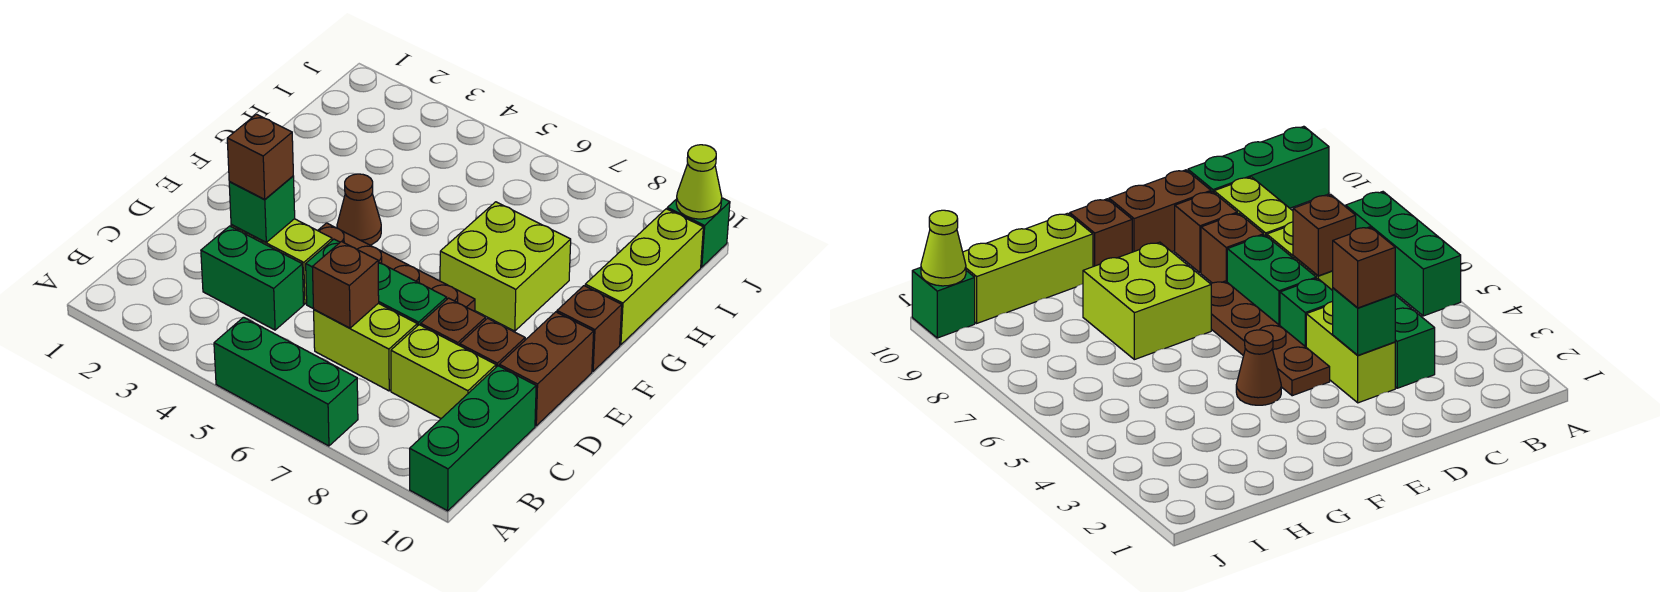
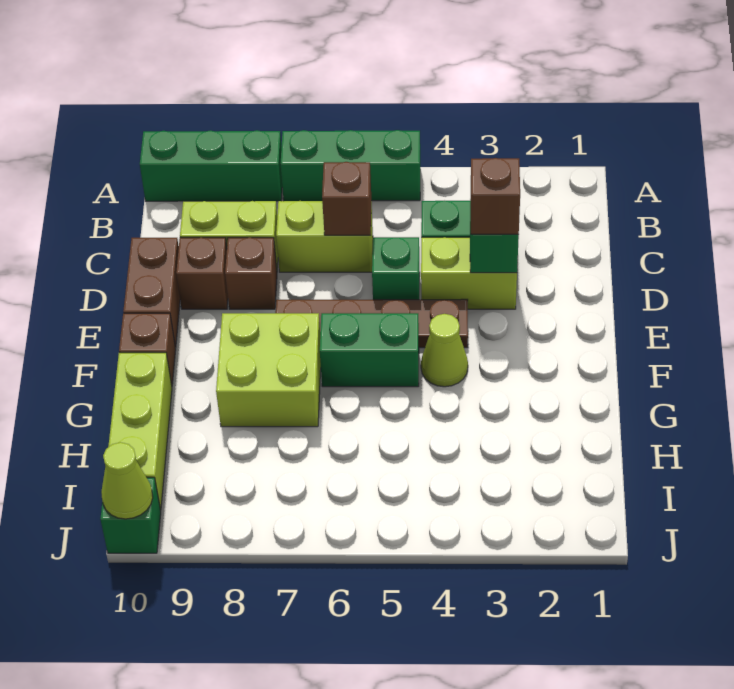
green brick A10:C10 level 1 -> green brick A8:A10 level 1
green brick D6:D7 level 1 -> green brick F5:F6 level 1
brown cone F4 level 1 -> lime cone F4 level 1

